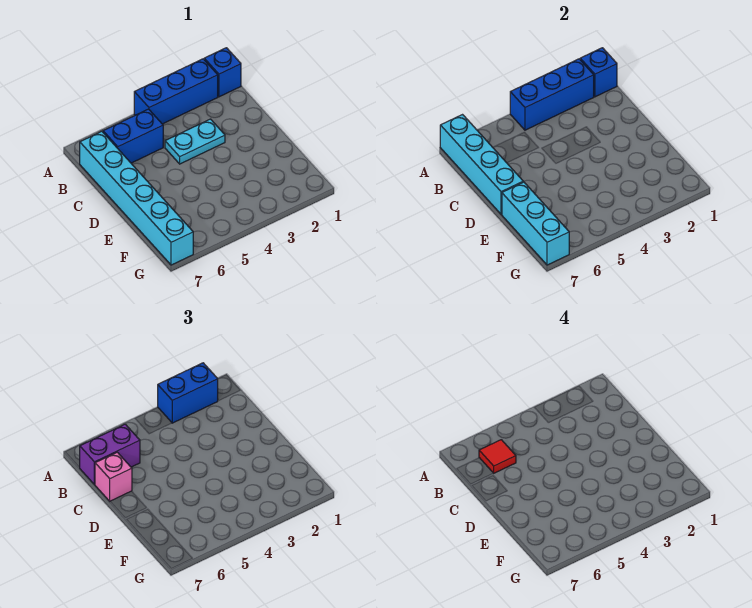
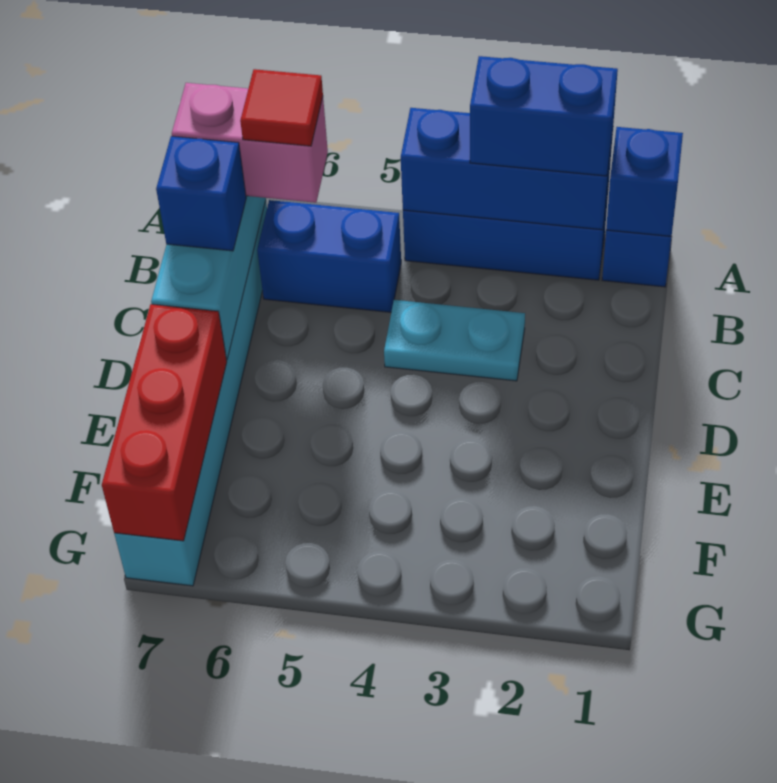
purple brick B6:B7 level 3 -> pink brick B6:B7 level 3
pink brick C7 level 3 -> blue brick C7 level 3
cyan brick E7:G7 level 2 -> red brick E7:G7 level 2

